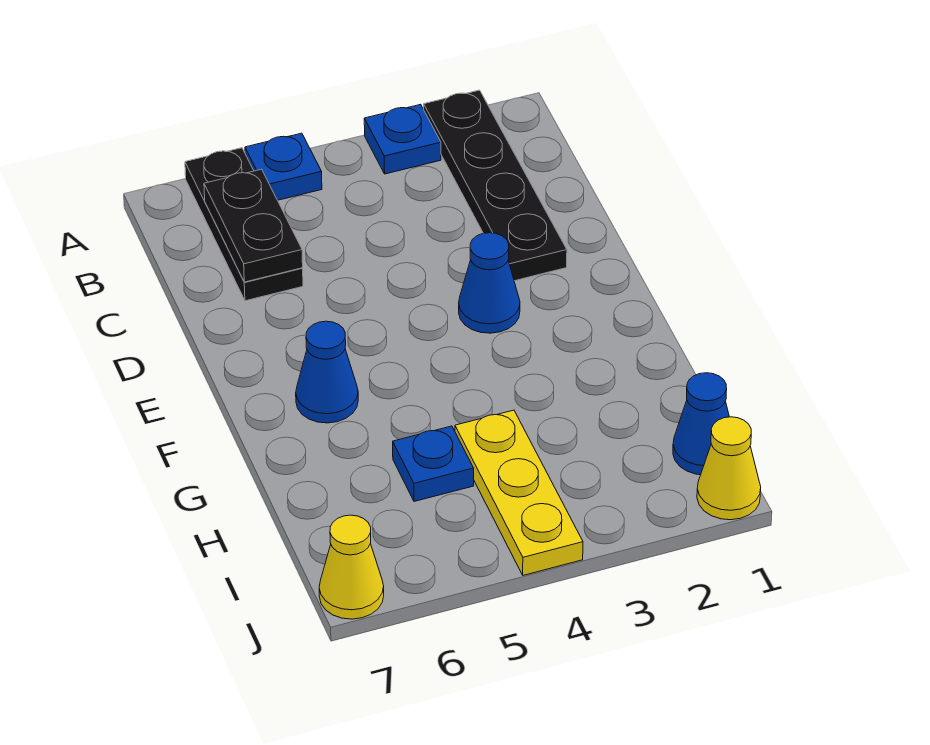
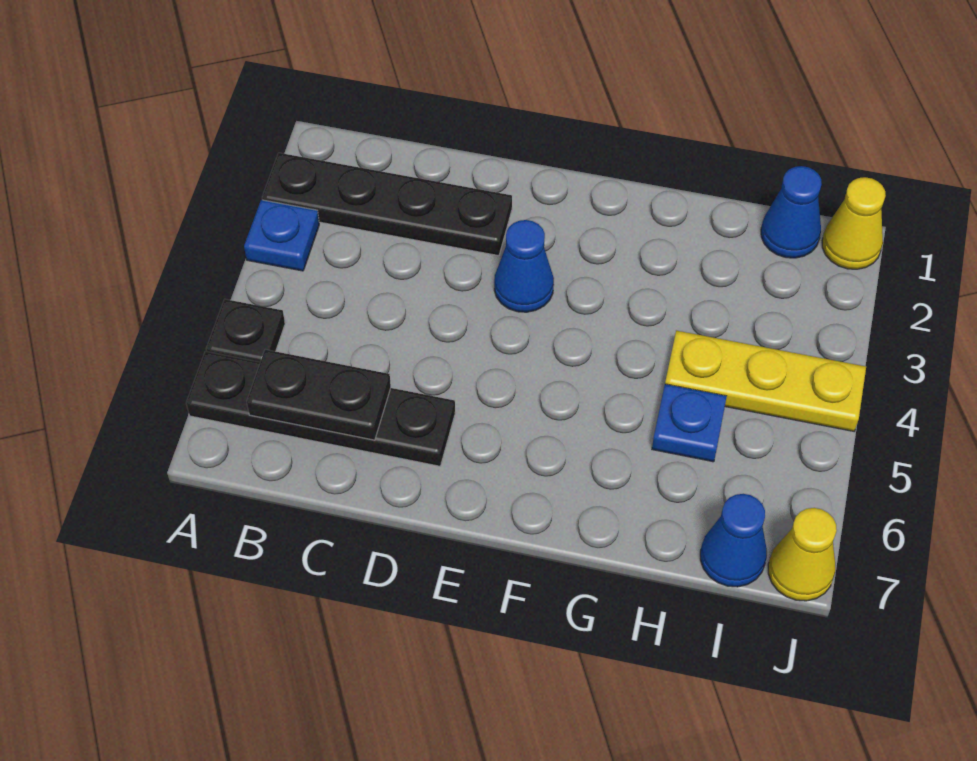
blue plate A5 level 1 -> black plate A5 level 1
black plate A6:C6 level 1 -> black plate A6:D6 level 1
blue cone F6 level 1 -> blue cone I7 level 1

